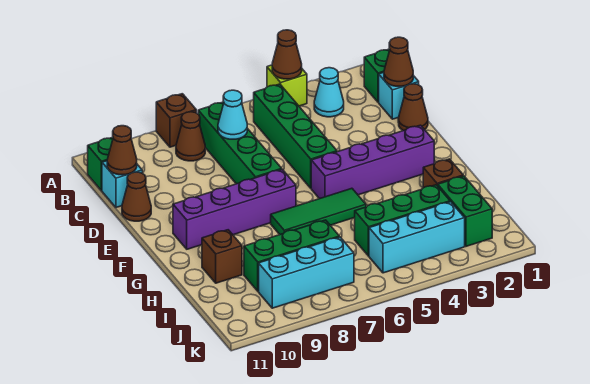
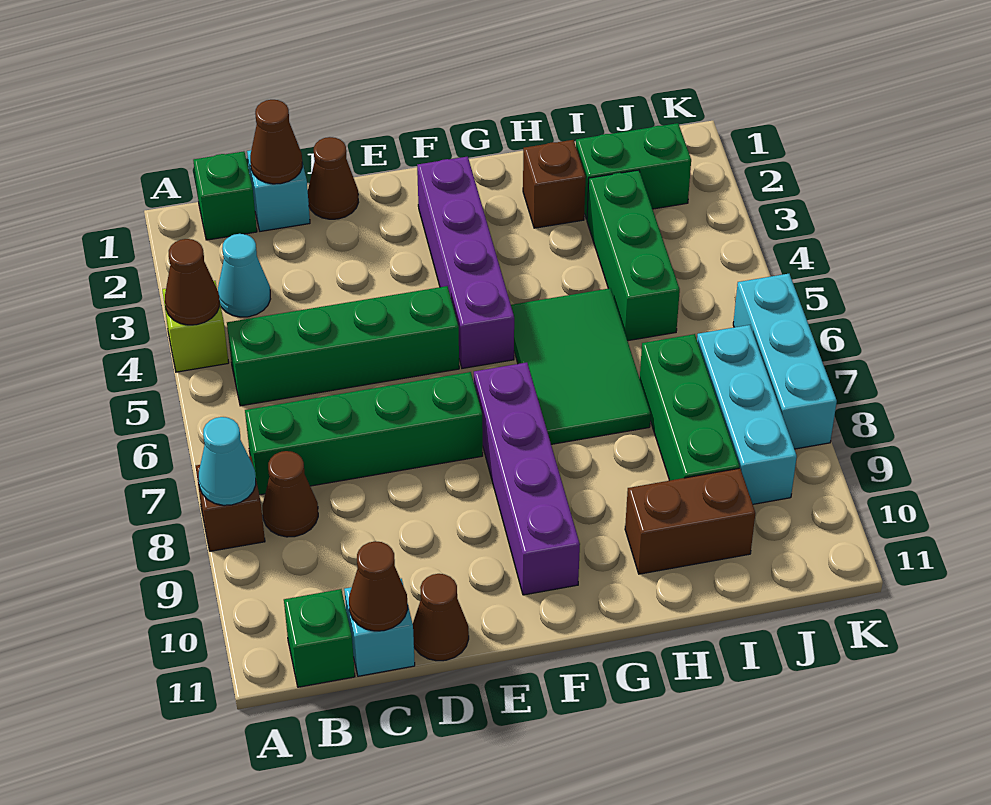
cyan cone C7 level 2 -> cyan cone A8 level 2
green tile G5:G7 level 1 -> green tile G5:H7 level 1
brown brick H10 level 1 -> brown brick H10:I10 level 1
cyan brick J3:J5 level 1 -> cyan brick K6:K8 level 1

